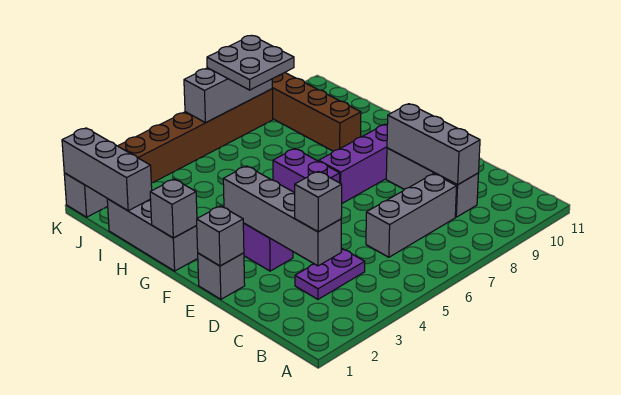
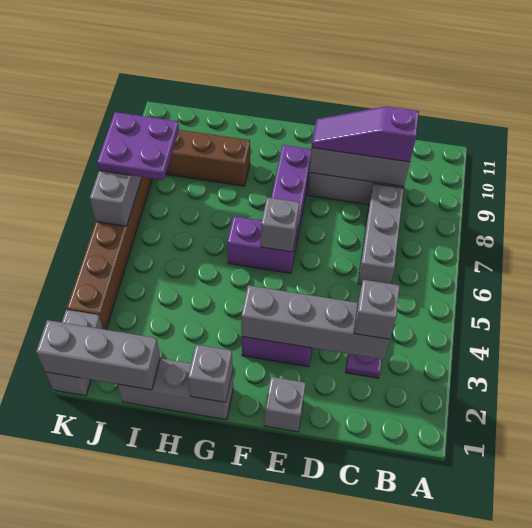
none -> purple slope C9:E9 level 3 top C
grey brick E1 level 2 -> grey brick F6 level 2
grey plate J7:K8 level 3 -> purple plate J7:K8 level 3

